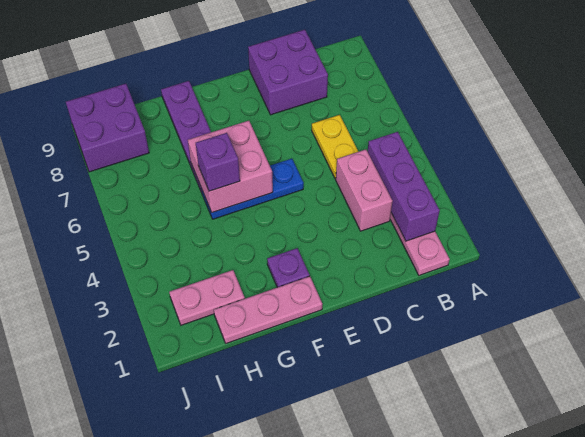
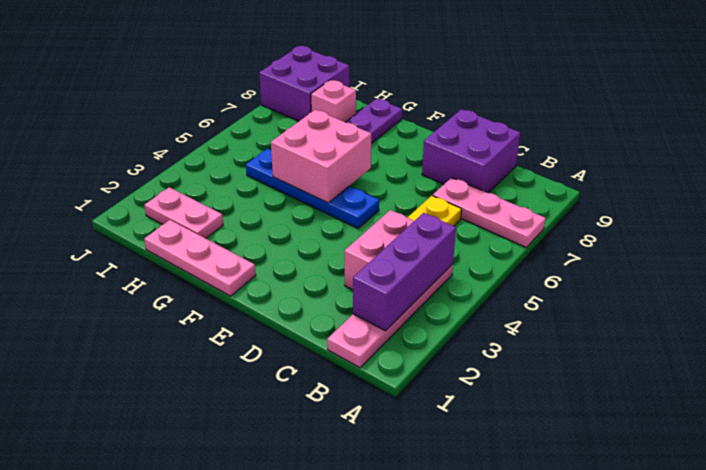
none -> pink plate A7:C7 level 1
blue plate E5:G5 level 1 -> blue plate E5:H5 level 1
purple plate F2 level 1 -> none
purple brick G5 level 3 -> none
none -> pink brick H8 level 1

